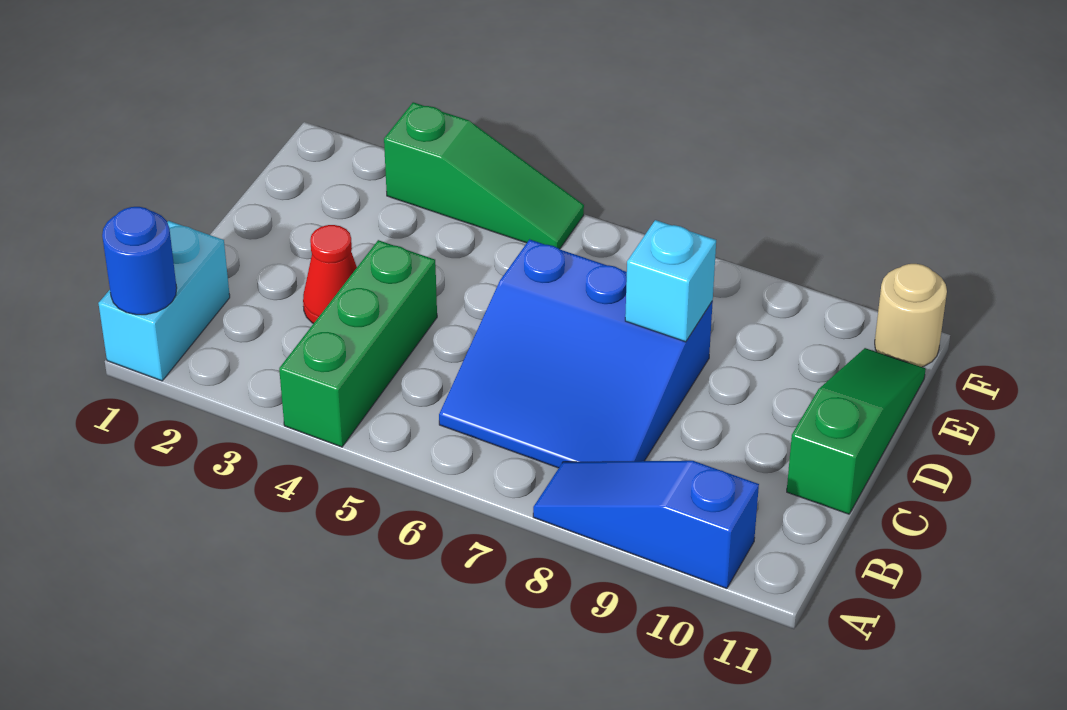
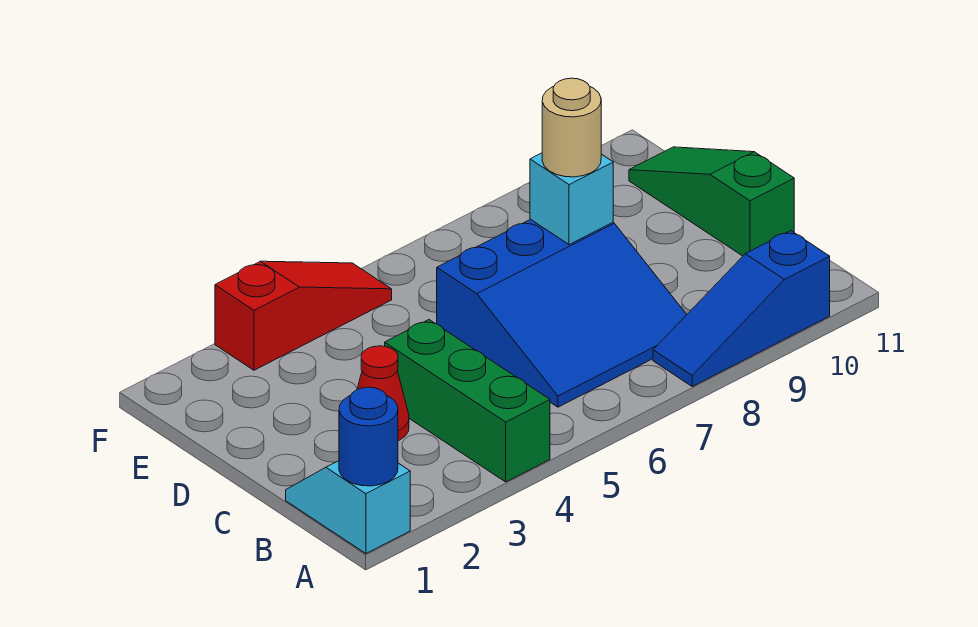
cyan brick A1:B1 level 1 -> cyan slope A1:B1 level 1 top A
green slope F3:F5 level 1 top 3 -> red slope F3:F5 level 1 top 3
tan round brick F11 level 1 -> tan round brick D8 level 3

